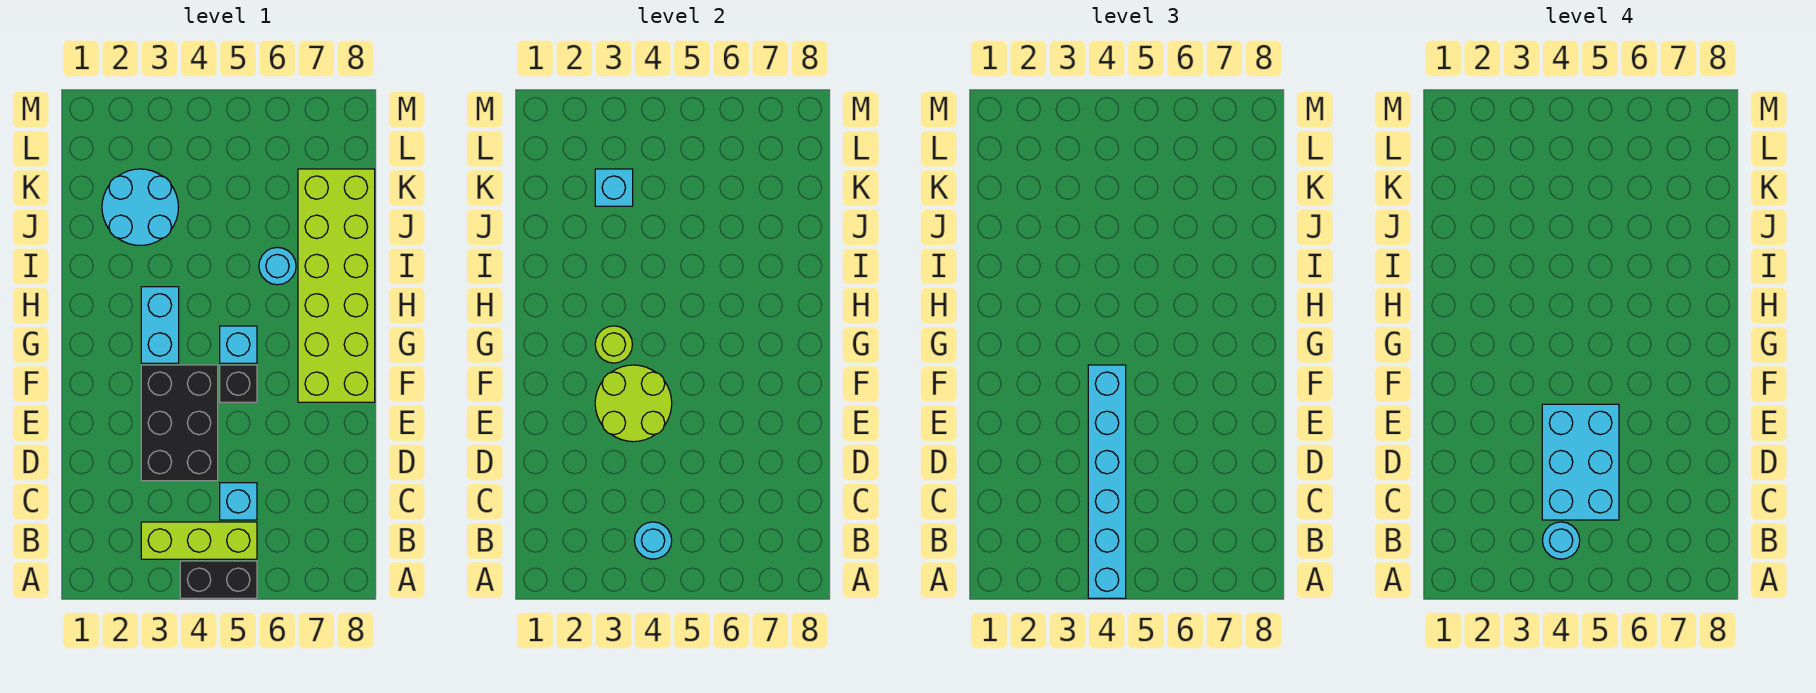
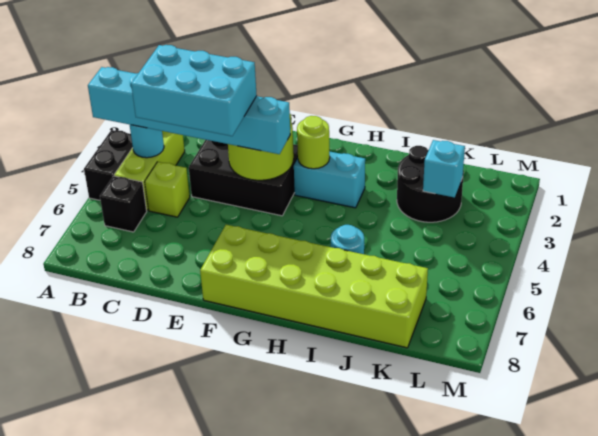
cyan round brick B4 level 4 -> none
cyan brick C5 level 1 -> lime brick C5 level 1
black brick F5 level 1 -> black brick B6 level 1
cyan brick G5 level 1 -> none
cyan round brick J2:K3 level 1 -> black round brick J2:K3 level 1

